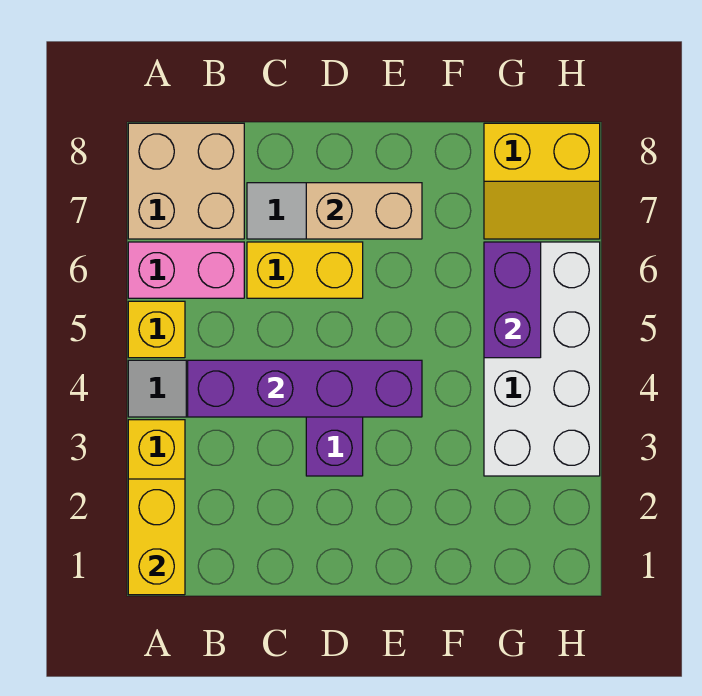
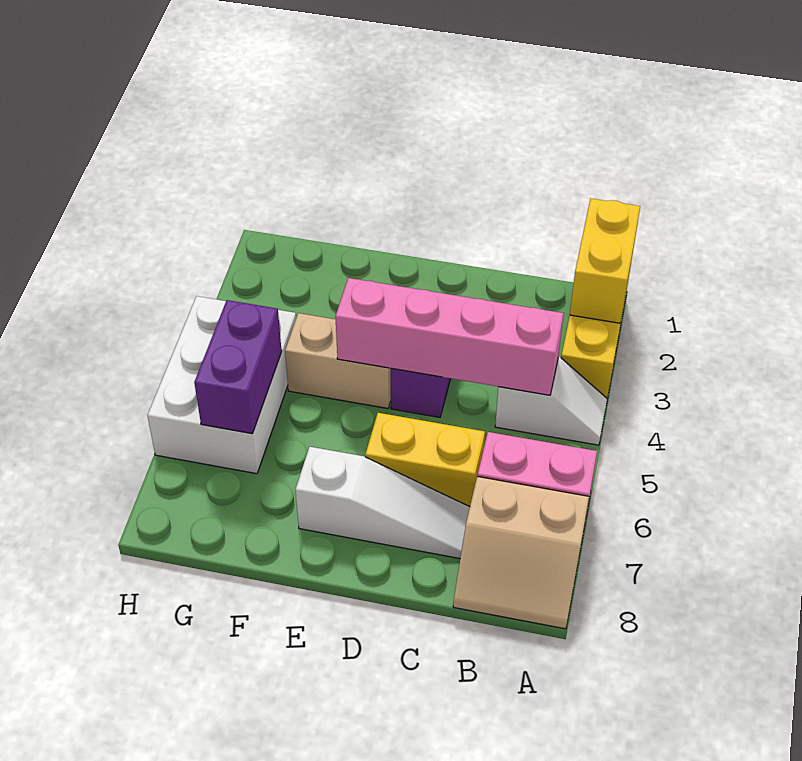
yellow brick A5 level 1 -> none
tan brick A7:B8 level 1 -> tan slope A7:B8 level 1 top 7
purple brick B4:E4 level 2 -> pink brick B4:E4 level 2
tan brick D7:E7 level 2 -> tan brick E4:F4 level 1
white brick G3:H6 level 1 -> white brick G4:H6 level 1
yellow slope G7:H8 level 1 top 8 -> none

